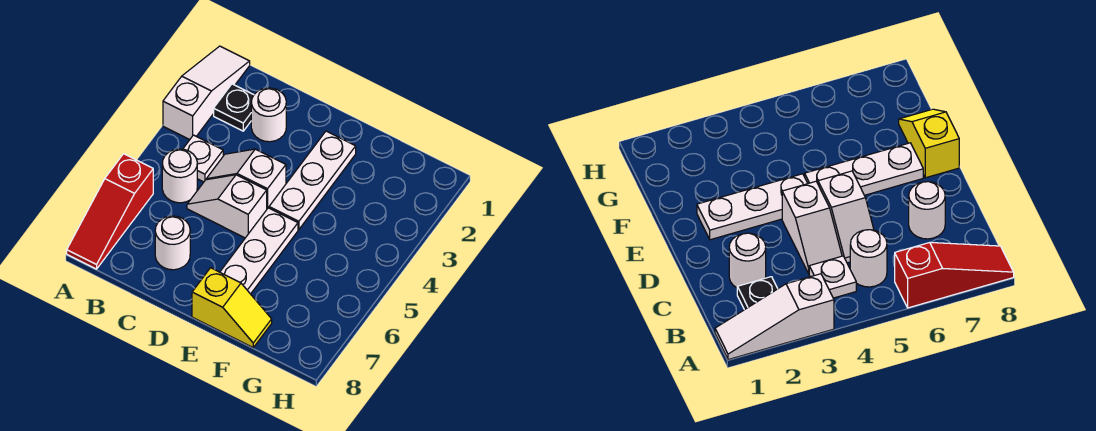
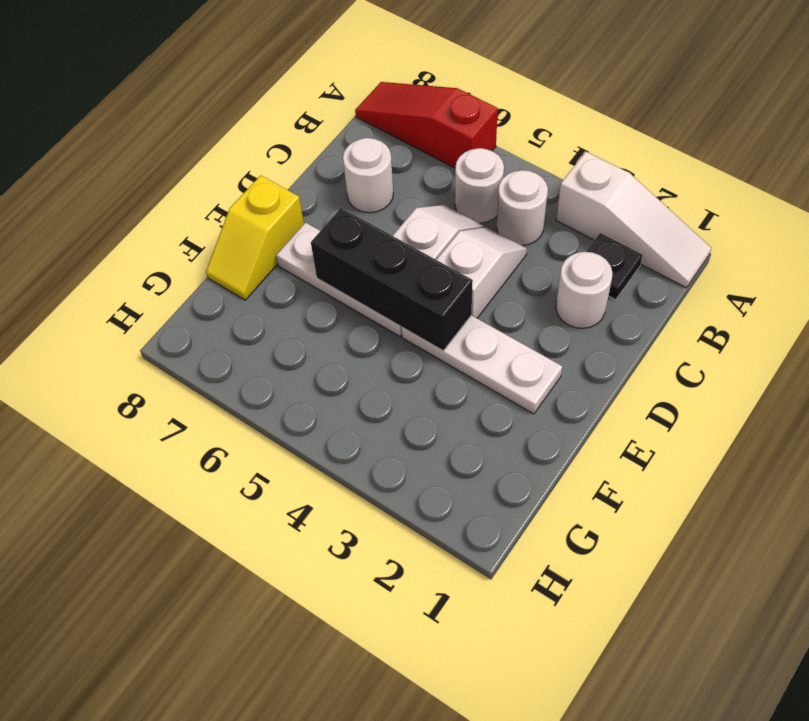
white plate B4 level 1 -> white round brick B4 level 1
none -> black brick E4:E6 level 2

